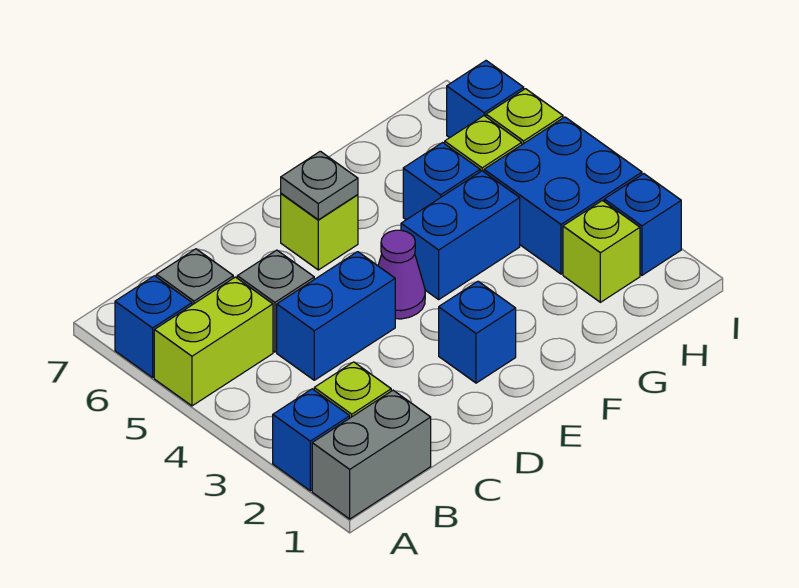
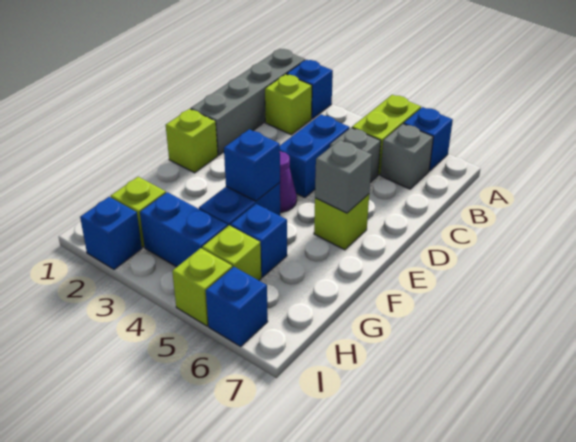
grey brick A1:B1 level 1 -> grey brick A1:D1 level 1
none -> lime brick E1 level 1
blue brick E2 level 1 -> blue brick F4 level 2
grey plate E6 level 2 -> grey brick E6 level 2
blue brick H3:I4 level 1 -> blue brick H3:H4 level 1

